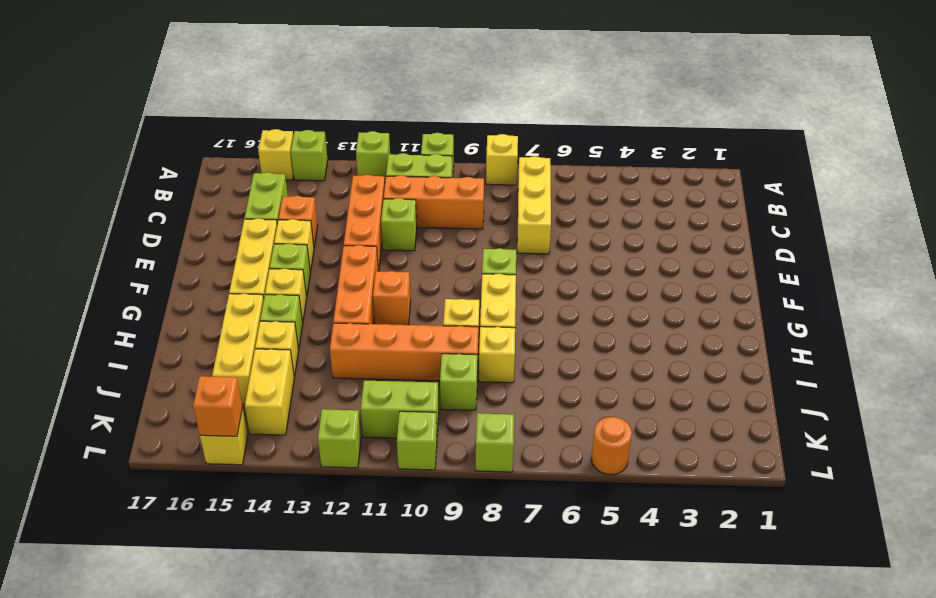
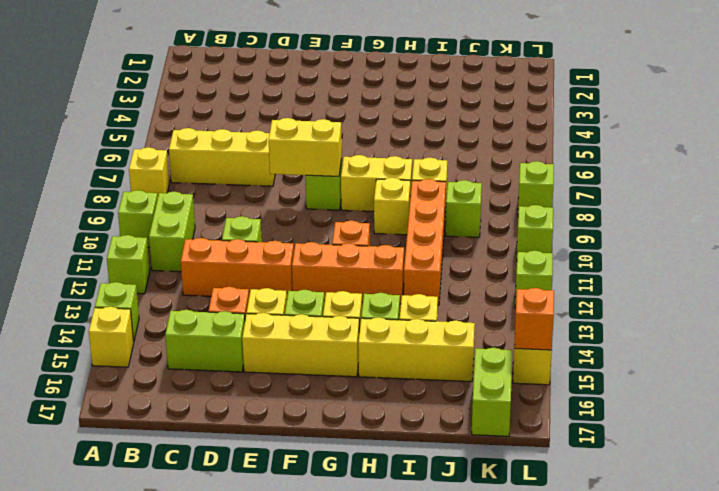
orange brick C9:C11 level 1 -> none
yellow brick J14:K14 level 1 -> yellow brick E8:F8 level 2
lime brick K10:K11 level 1 -> lime brick K16:K17 level 1
orange round brick L5 level 1 -> none

